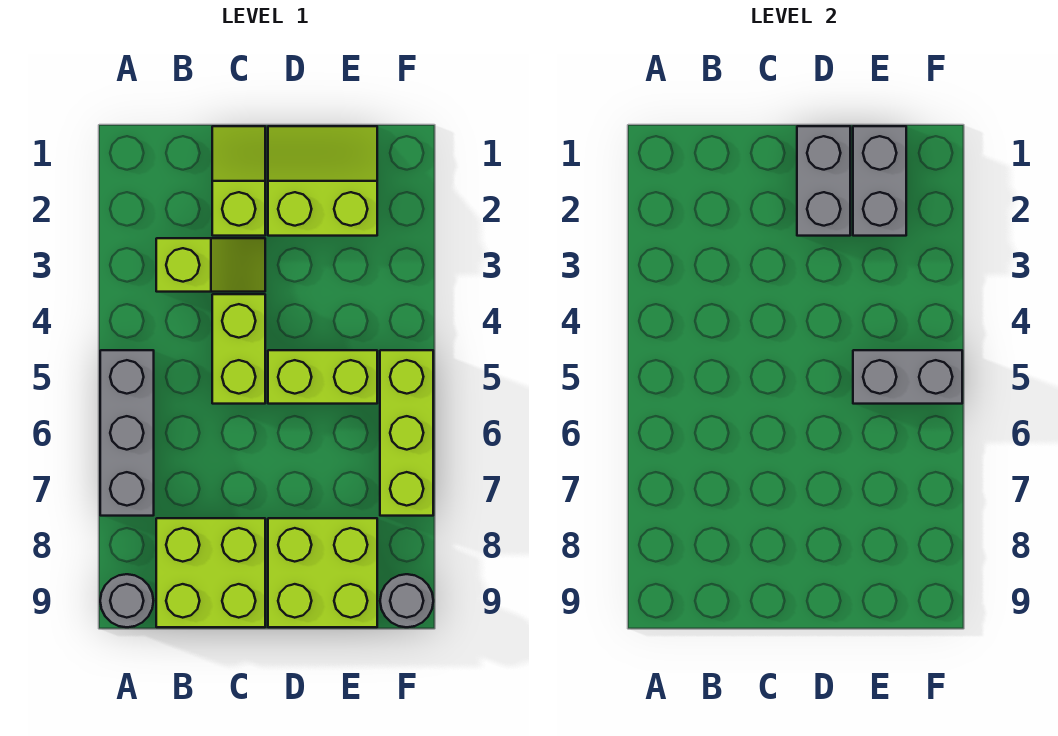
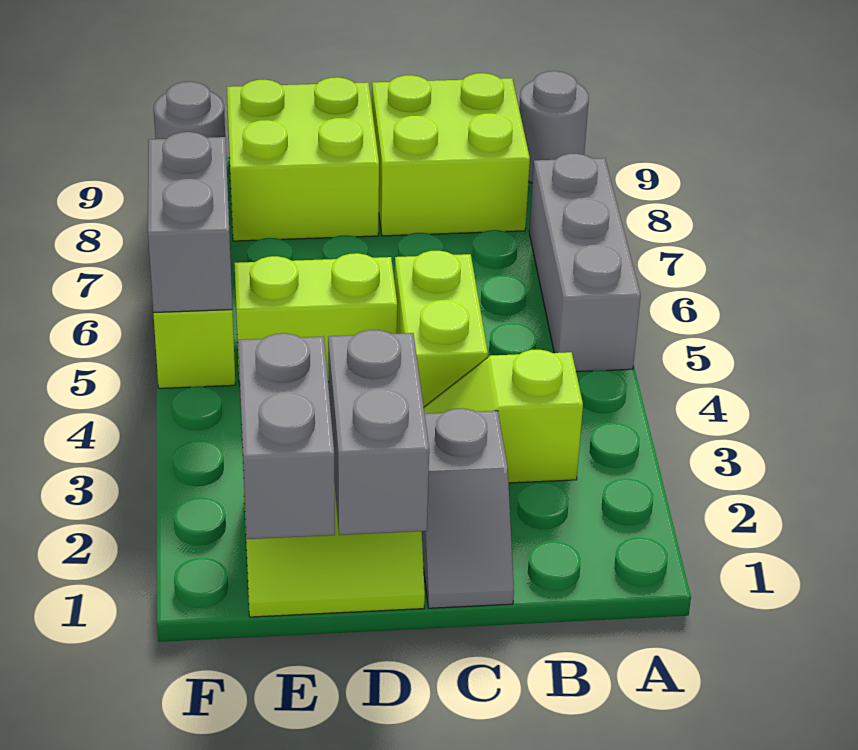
lime slope C1:C2 level 1 top 2 -> grey slope C1:C2 level 1 top 2
grey brick E5:F5 level 2 -> grey brick F5:F6 level 2

